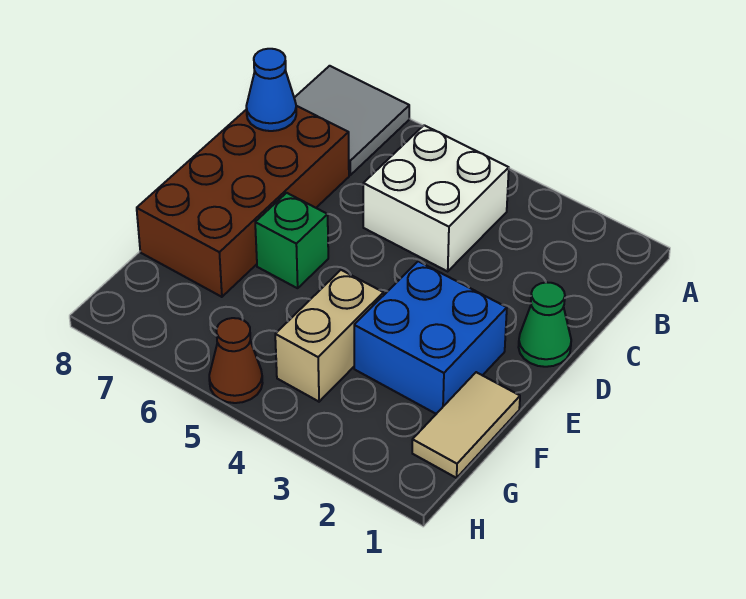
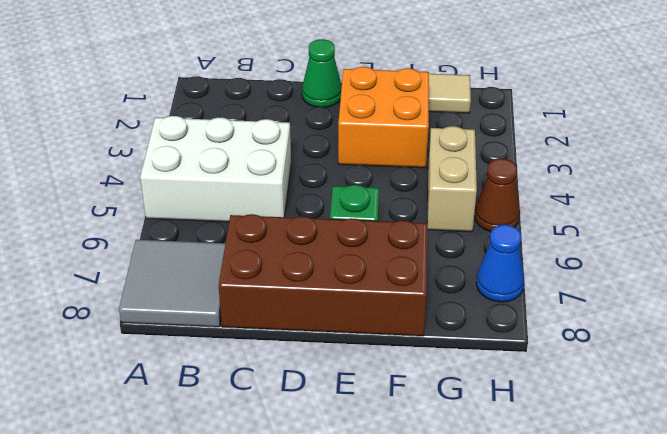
white brick B4:C5 level 1 -> white brick A4:C5 level 1
blue cone C8 level 2 -> blue cone H7 level 1
blue brick E2:F3 level 1 -> orange brick E2:F3 level 1
tan brick F4:G4 level 1 -> tan brick G4:G5 level 1

